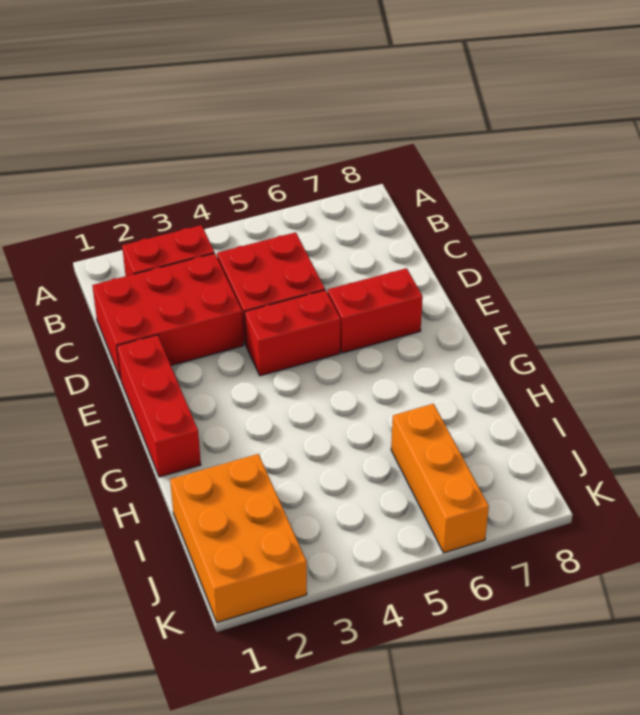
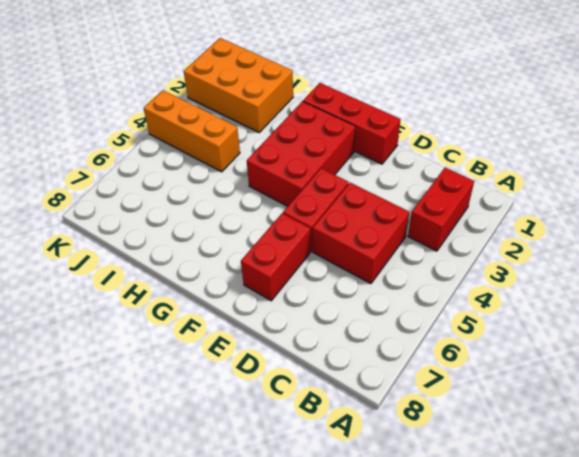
red brick C1:D3 level 1 -> red brick F2:G4 level 1
orange brick I6:K6 level 1 -> orange brick I4:K4 level 1

